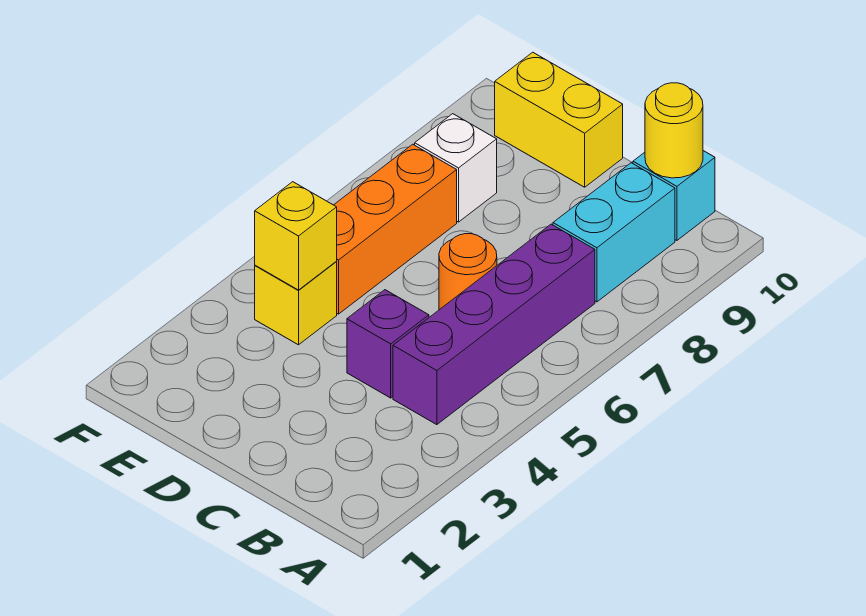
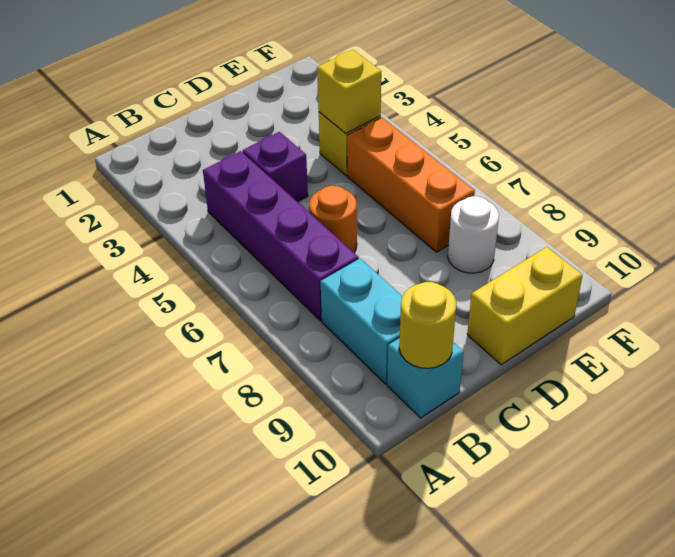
white brick E8 level 1 -> white round brick E8 level 1

